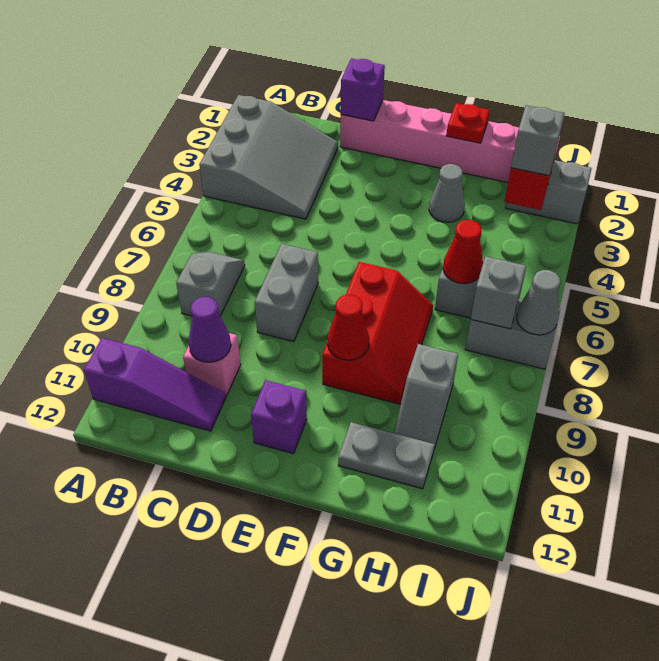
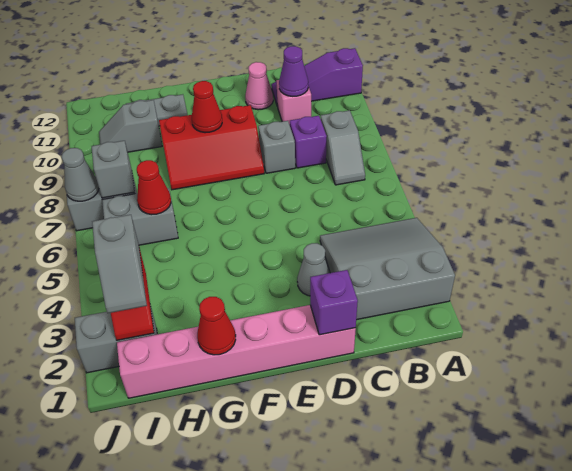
grey slope A2:C4 level 1 top A -> grey slope A2:C4 level 1 top 2
grey brick D7:D8 level 1 -> grey brick D8 level 1
none -> pink cone D11 level 1
purple brick E11 level 1 -> purple brick C8 level 1
red slope F7:G9 level 1 top F -> red slope E8:G9 level 1 top 9
red plate G1 level 2 -> red cone G1 level 2
grey cone G3 level 1 -> grey cone D3 level 1
grey slope H9:H10 level 1 top 9 -> grey slope H10:I10 level 1 top H

